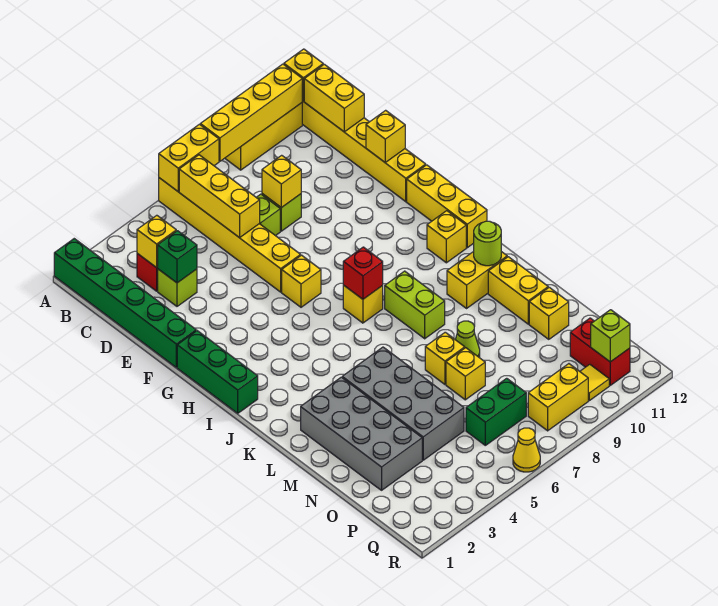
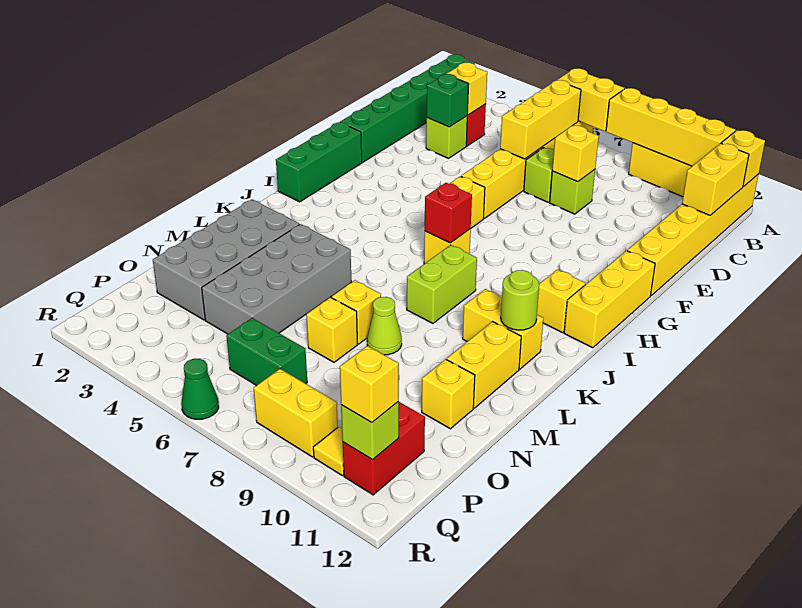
yellow brick E12 level 2 -> yellow brick Q11 level 3
yellow cone R6 level 1 -> green cone R6 level 1

